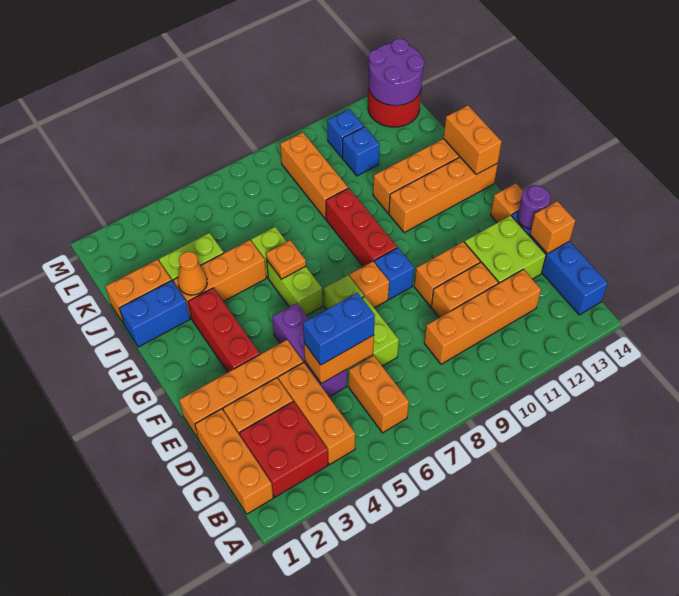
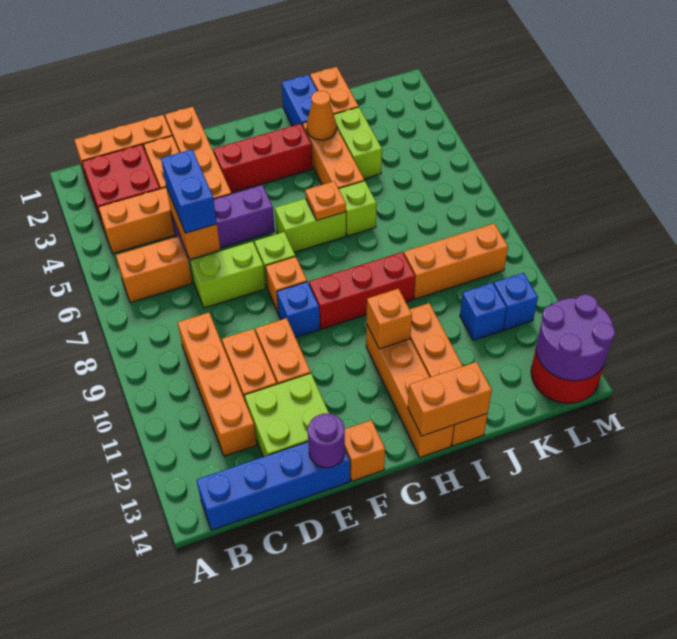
orange brick D14 level 2 -> orange brick H11 level 2

